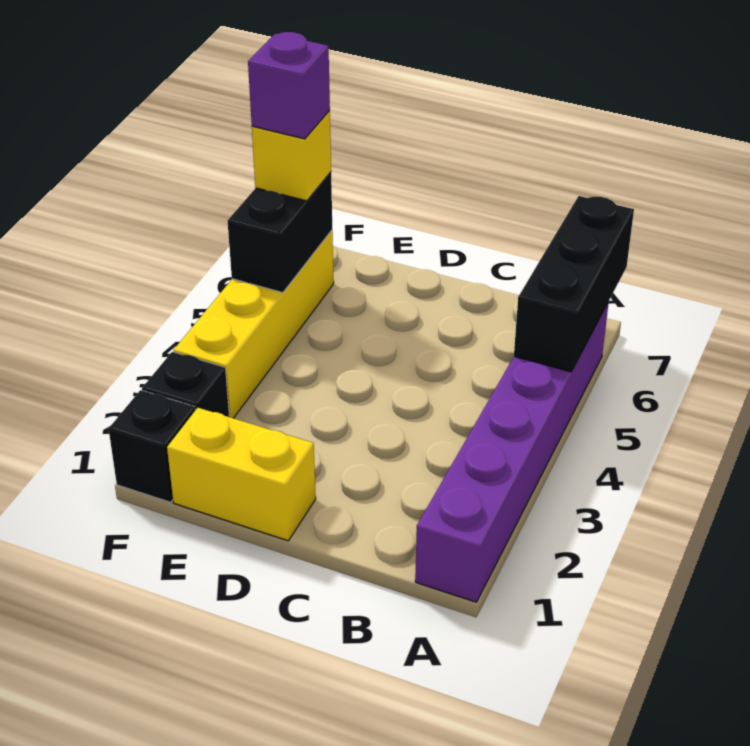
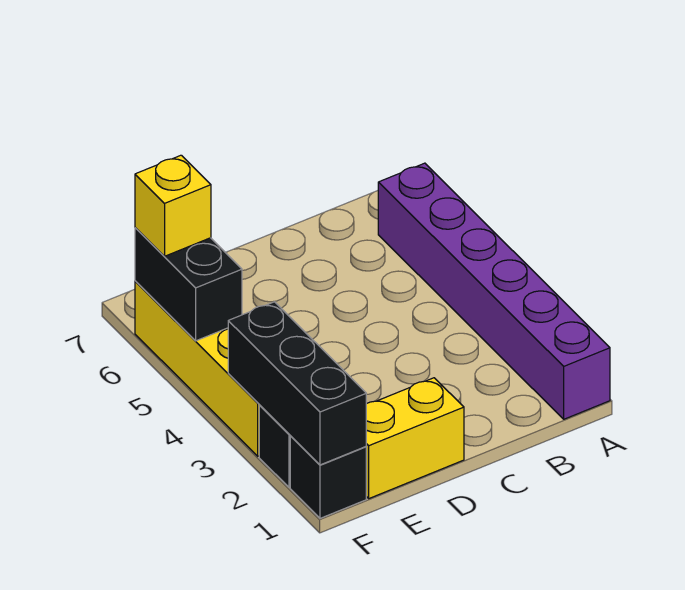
black brick A5:A7 level 2 -> black brick F1:F3 level 2
purple brick F6 level 4 -> none

